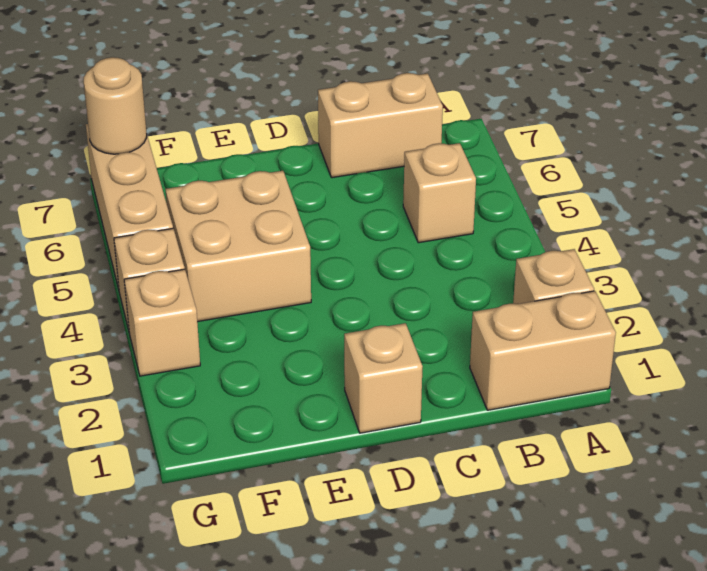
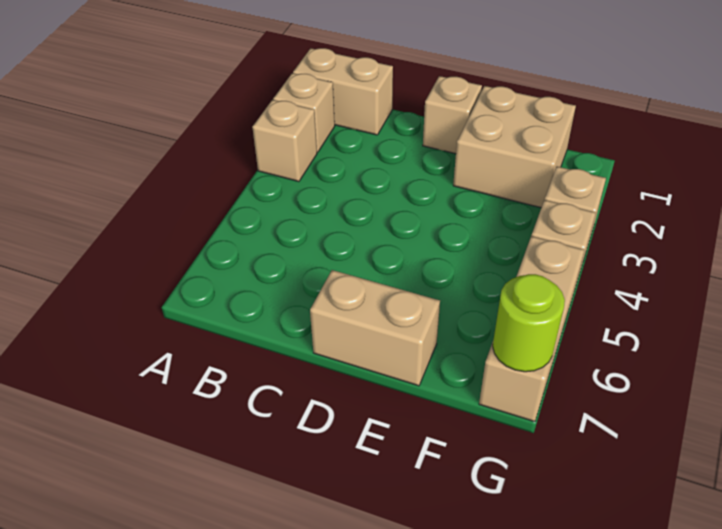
tan brick B5 level 1 -> tan brick A3 level 1
tan brick B7:C7 level 1 -> tan brick D7:E7 level 1
tan brick E4:F5 level 1 -> tan brick E1:F2 level 1
tan round brick G7 level 2 -> lime round brick G7 level 2

